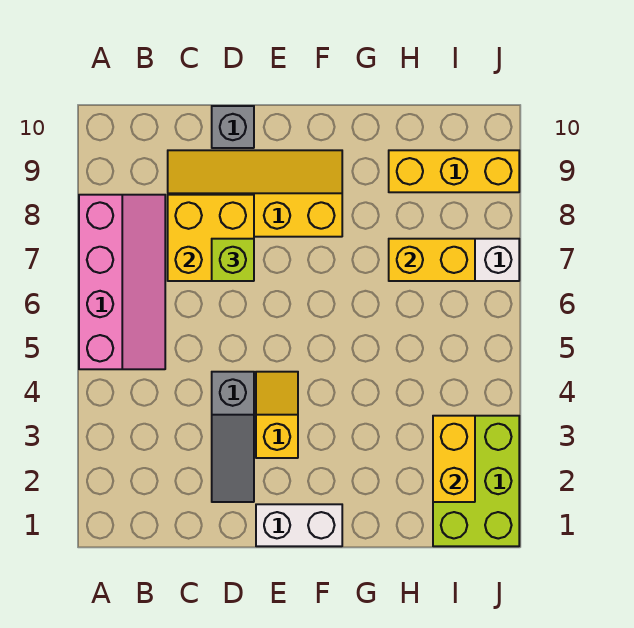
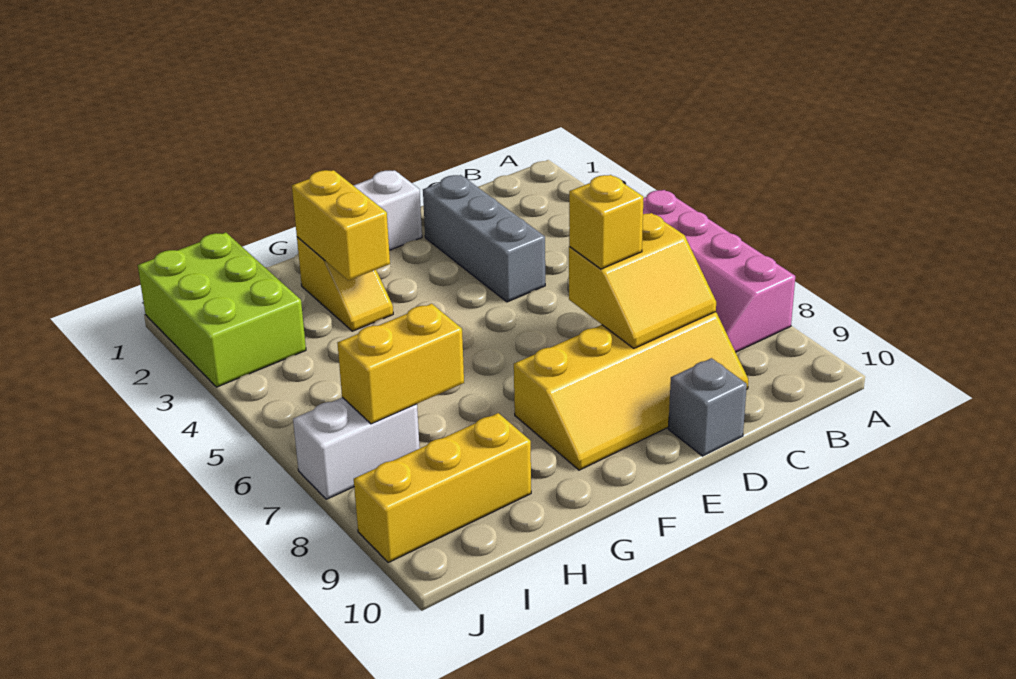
yellow brick C7:D8 level 2 -> yellow slope C7:D8 level 2 top 7
grey slope D2:D4 level 1 top 4 -> grey brick D2:D4 level 1
lime brick D7 level 3 -> yellow brick D7 level 3
yellow slope E3:E4 level 1 top 3 -> yellow slope G2:G3 level 1 top 2
yellow brick I2:I3 level 2 -> yellow brick G2:G3 level 2

